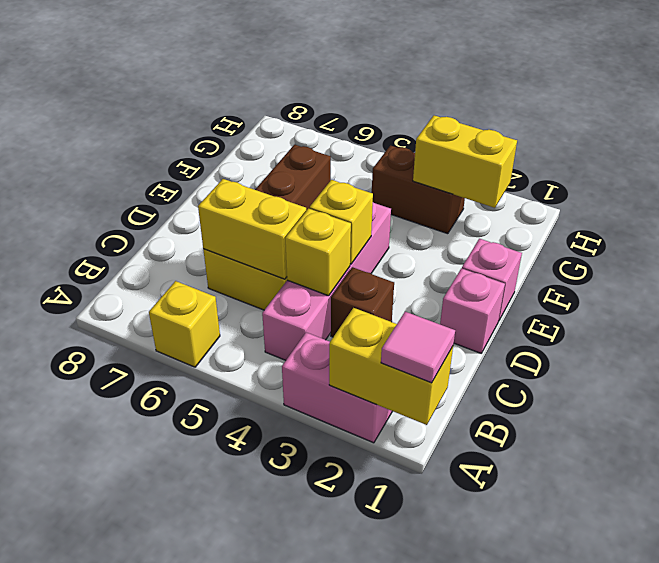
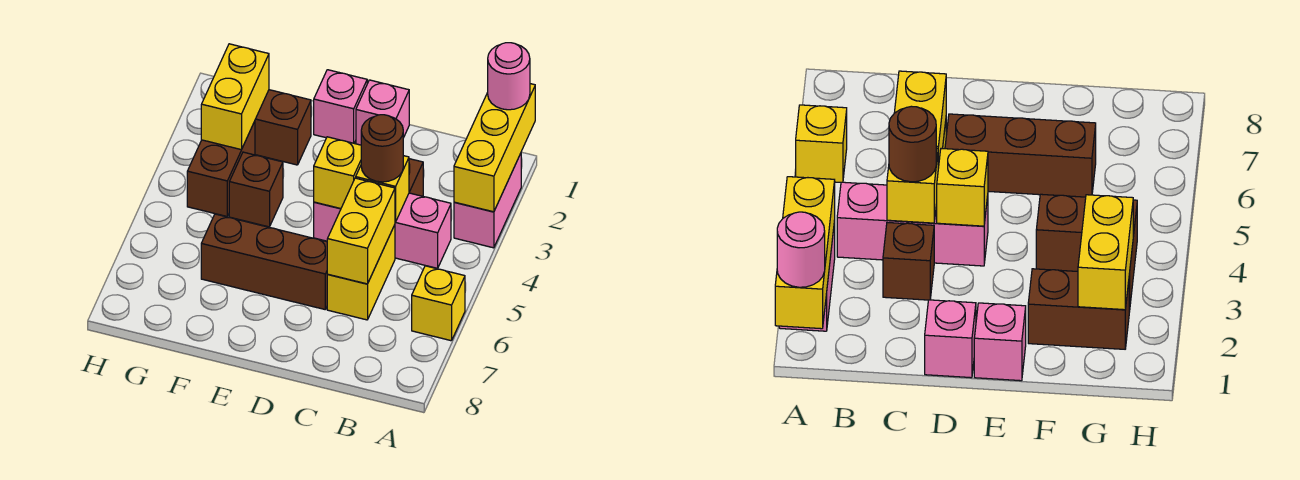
yellow brick A1:A2 level 2 -> yellow brick A1:A3 level 2
pink tile A1 level 3 -> pink round brick A1 level 3
pink brick B4:E4 level 1 -> pink brick B4:D4 level 1
none -> brown round brick C4 level 3
none -> brown brick F2:G2 level 1
none -> brown brick F4 level 1

